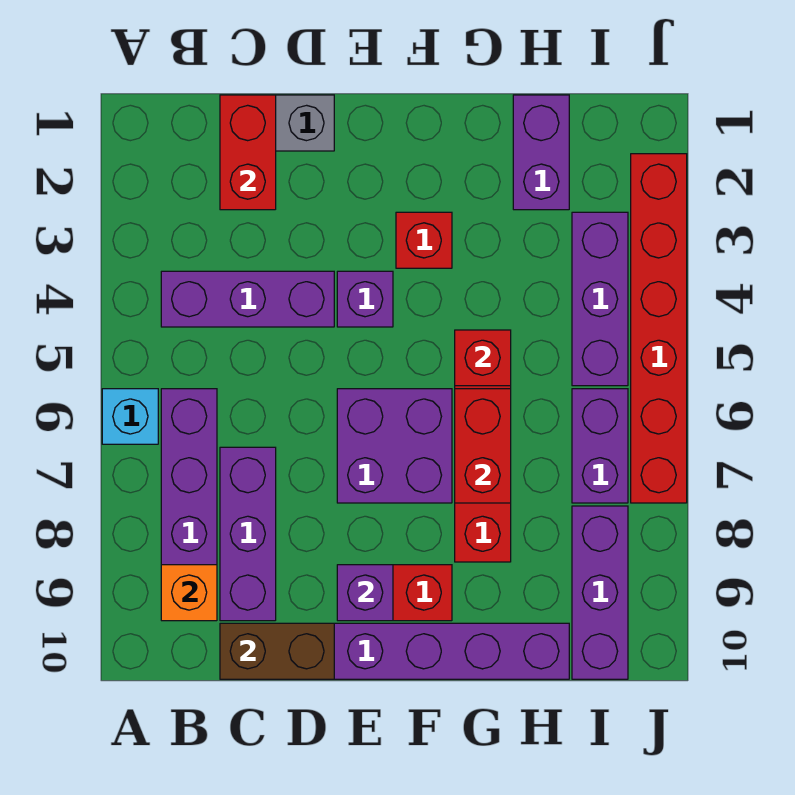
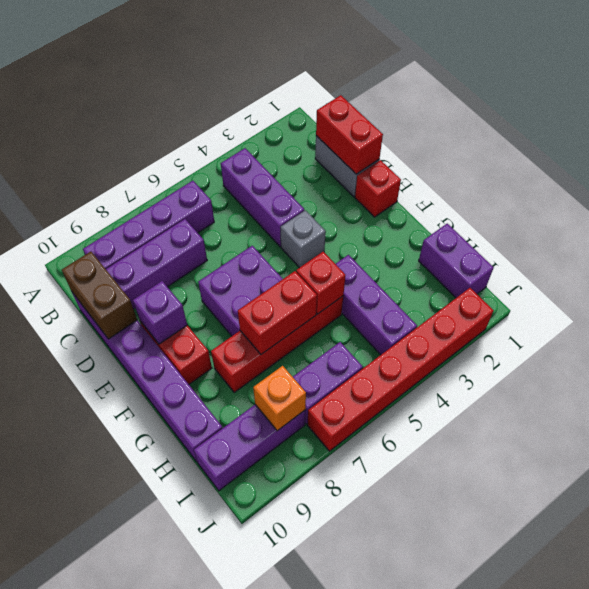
cyan brick A6 level 1 -> none
orange brick B9 level 2 -> orange brick I8 level 2
red brick C1:C2 level 2 -> red brick C1:D1 level 2
purple brick E4 level 1 -> grey brick E4 level 1
red brick F3 level 1 -> red brick E1 level 1
purple brick H1:H2 level 1 -> purple brick H1:I1 level 1
purple brick I3:I5 level 1 -> purple brick G4:I4 level 1

